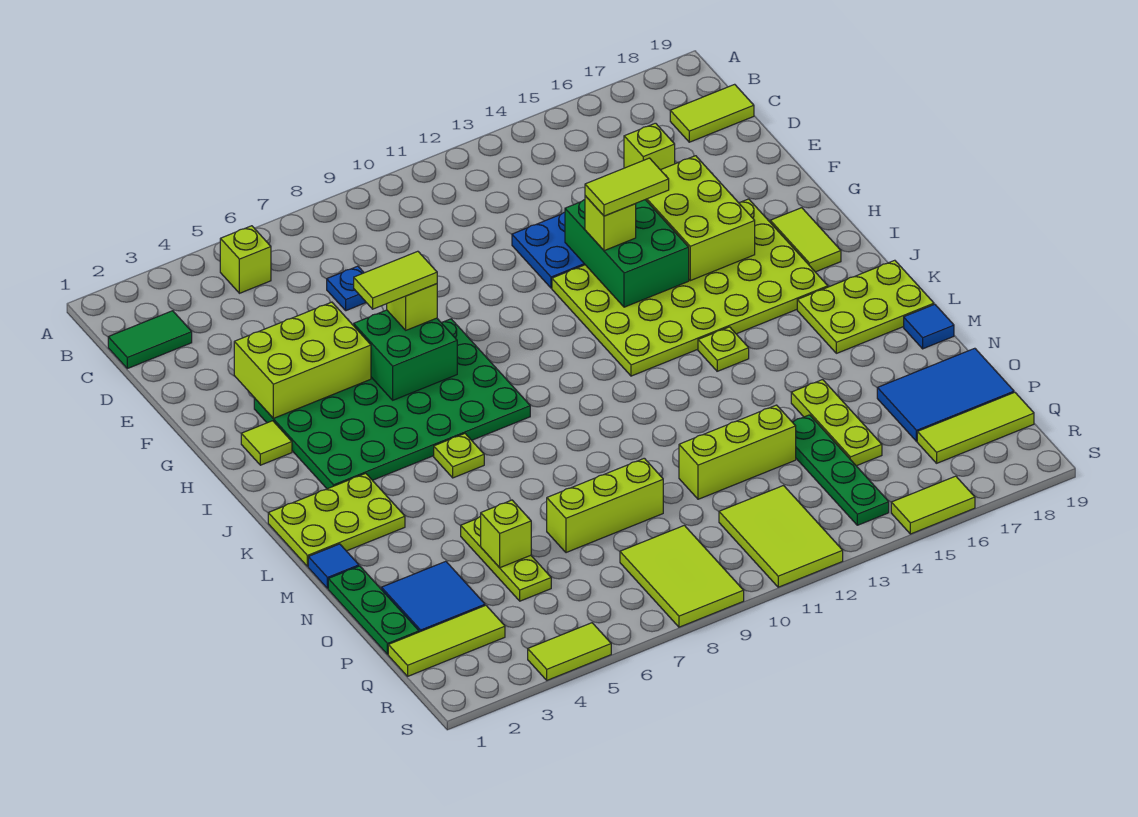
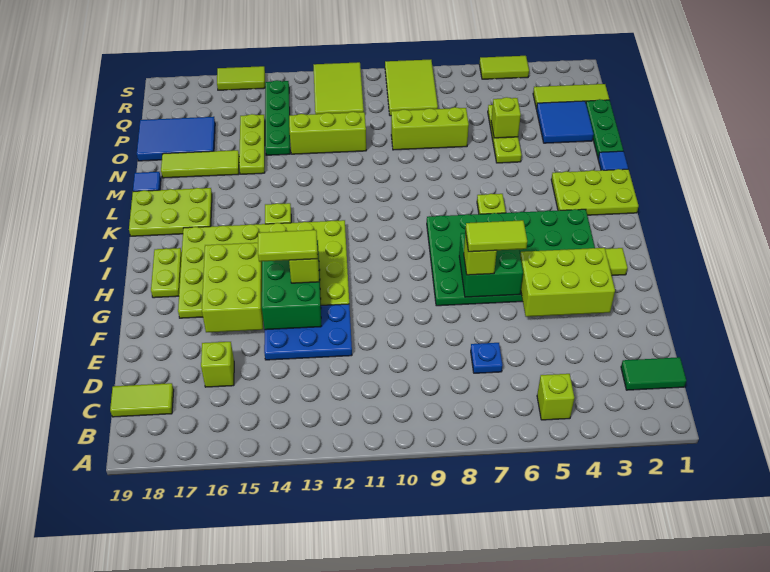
lime tile H18:I18 level 1 -> lime plate H18:I18 level 1
lime tile Q17:Q19 level 1 -> lime tile N16:N18 level 1

